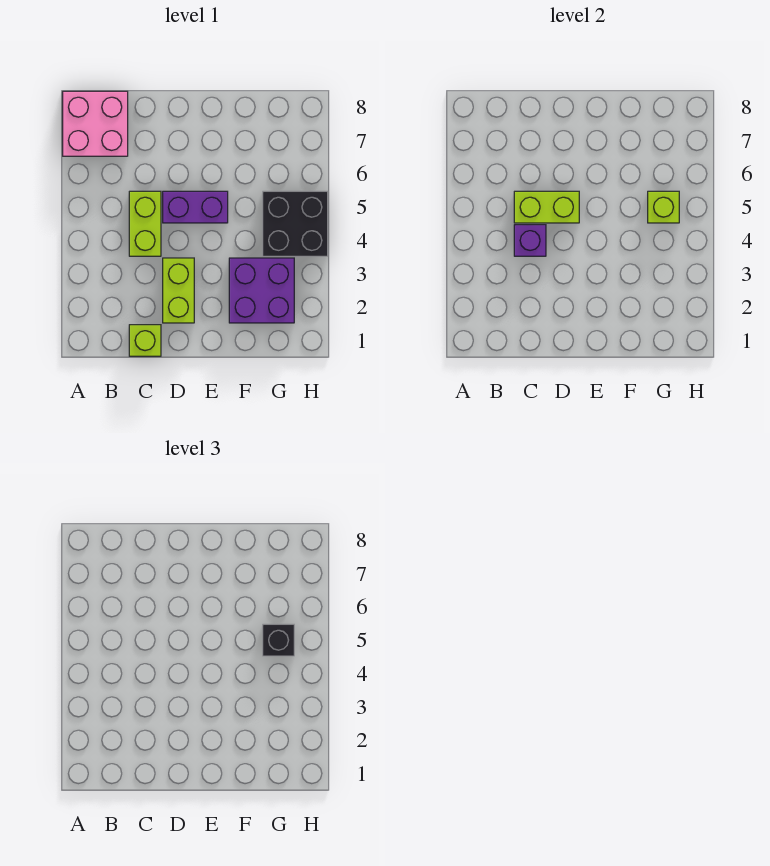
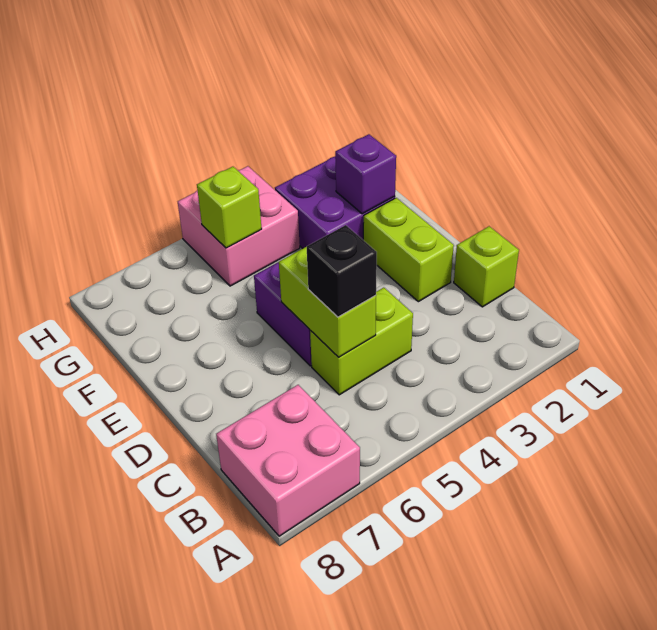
purple brick C4 level 2 -> purple brick F2 level 2
lime brick D2:D3 level 1 -> lime brick D2:E2 level 1
black brick G4:H5 level 1 -> pink brick G4:H5 level 1
black brick G5 level 3 -> black brick C5 level 3

